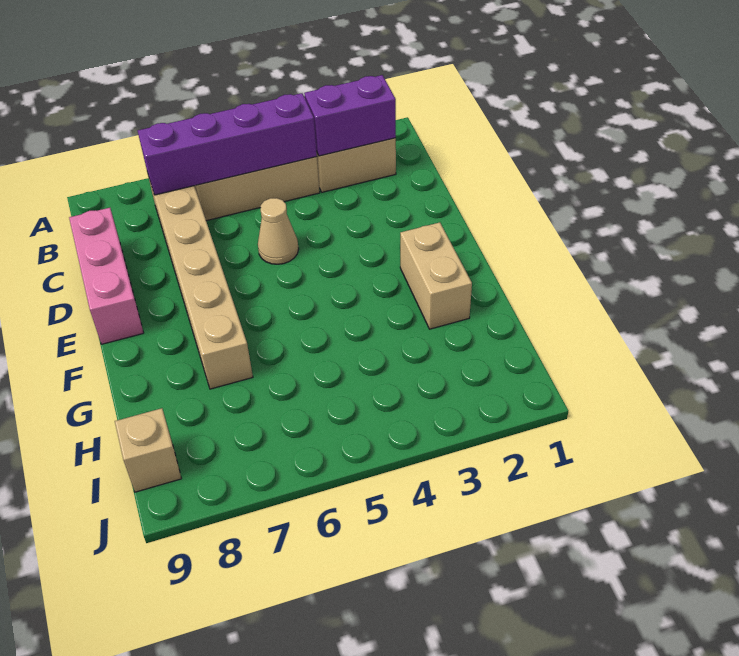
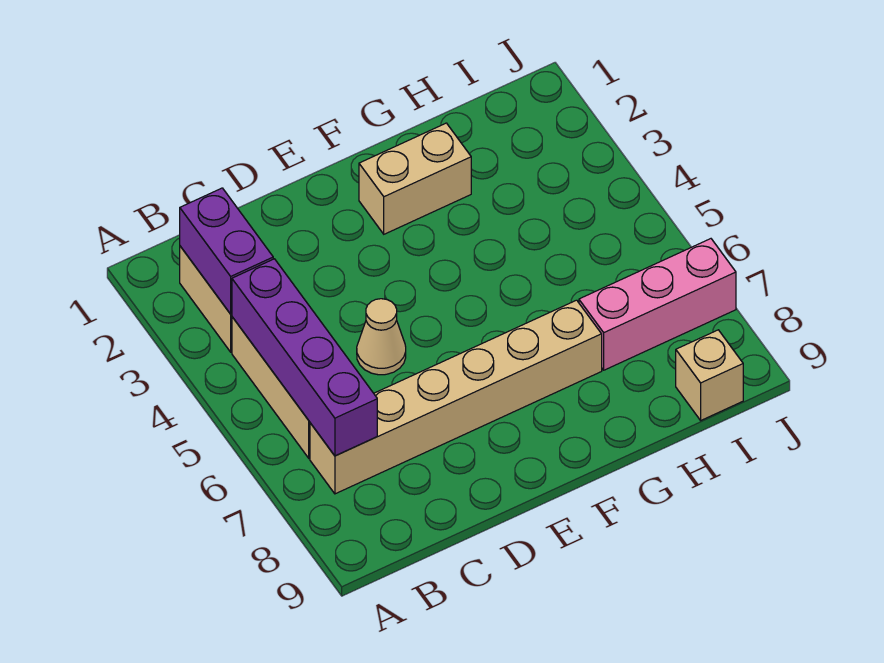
pink brick C9:E9 level 1 -> pink brick H7:J7 level 1

